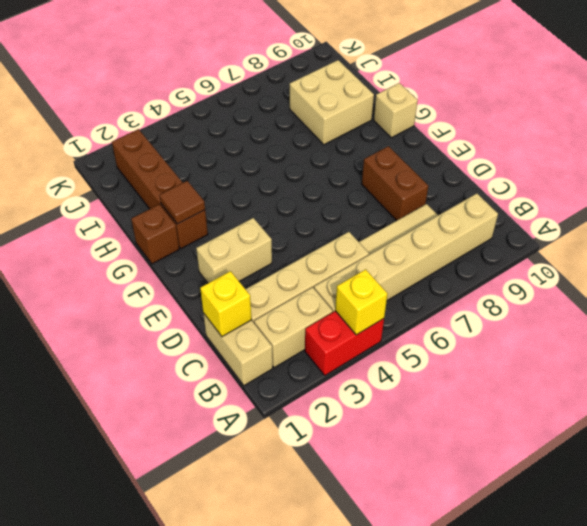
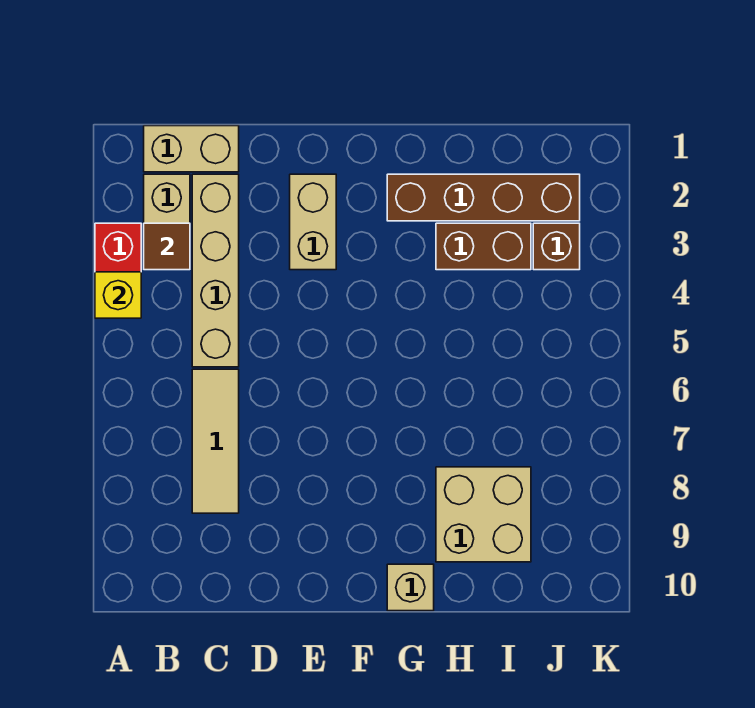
tan brick B4:B9 level 1 -> none
yellow brick C1 level 2 -> none
brown brick D8:E8 level 1 -> brown brick H3:I3 level 1
brown brick G1 level 1 -> brown brick J3 level 1
brown tile G2 level 2 -> brown tile B3 level 2

